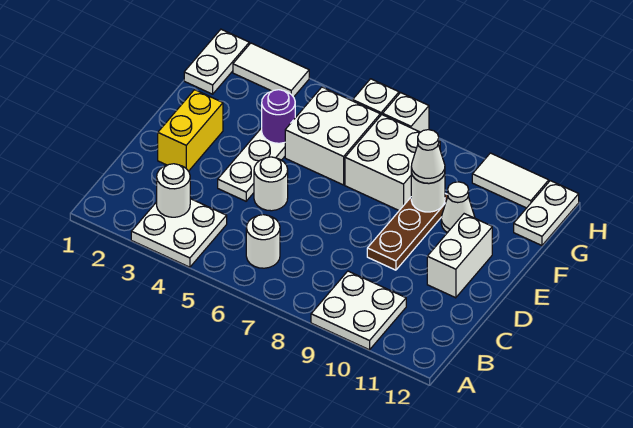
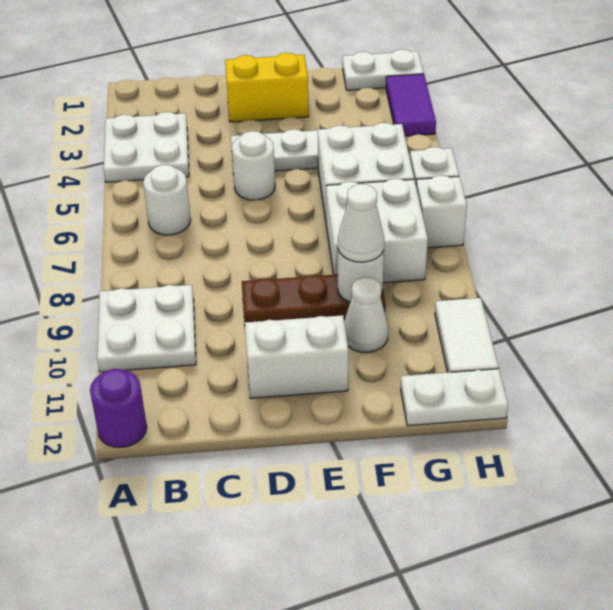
white round brick B3 level 2 -> none
purple round brick F4 level 2 -> purple round brick A12 level 1
white tile H2:H3 level 1 -> purple tile H2:H3 level 1

